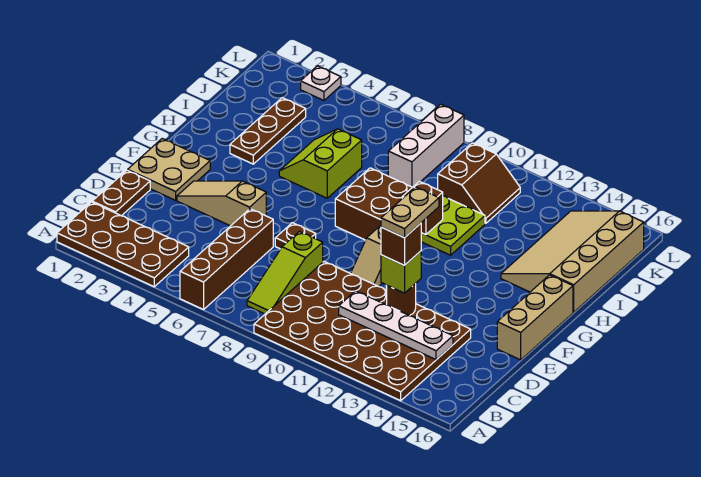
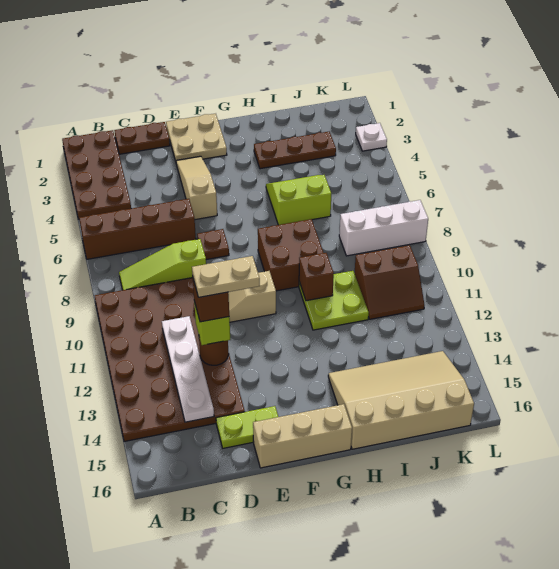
none -> lime plate D15:E15 level 1

